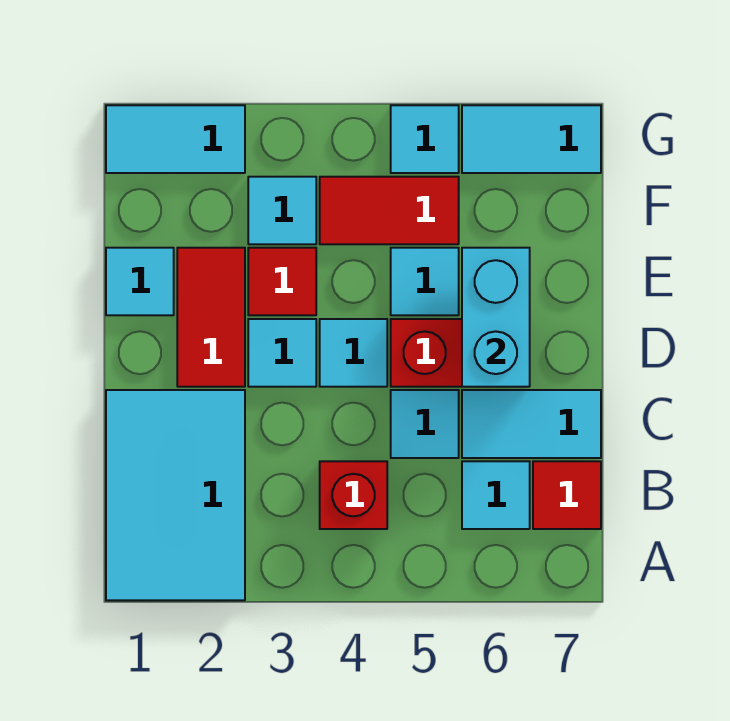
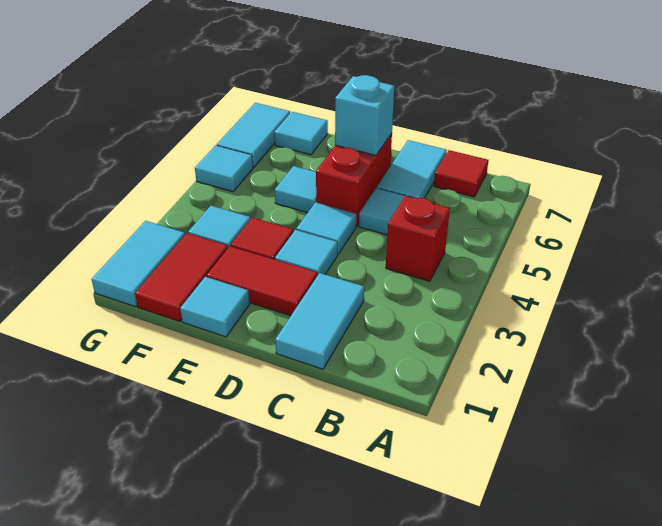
cyan tile A1:C2 level 1 -> cyan tile C1:C2 level 1
cyan tile B6 level 1 -> cyan tile F7 level 1
cyan brick D6:E6 level 2 -> cyan brick D6 level 2
red tile F4:F5 level 1 -> red tile F1:F2 level 1

